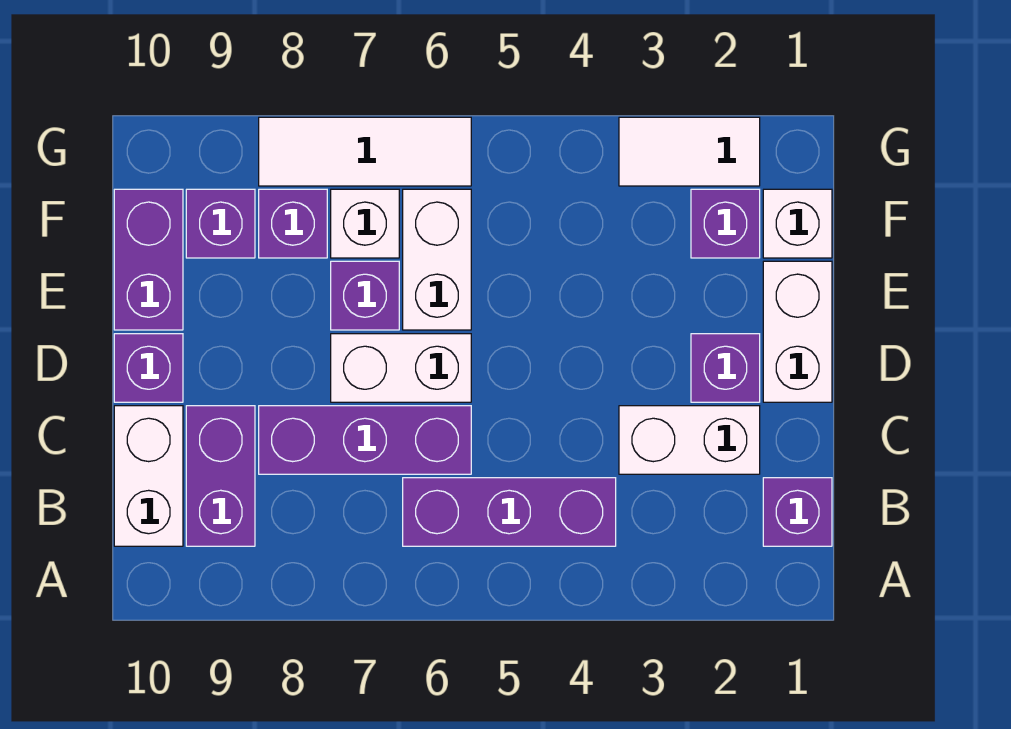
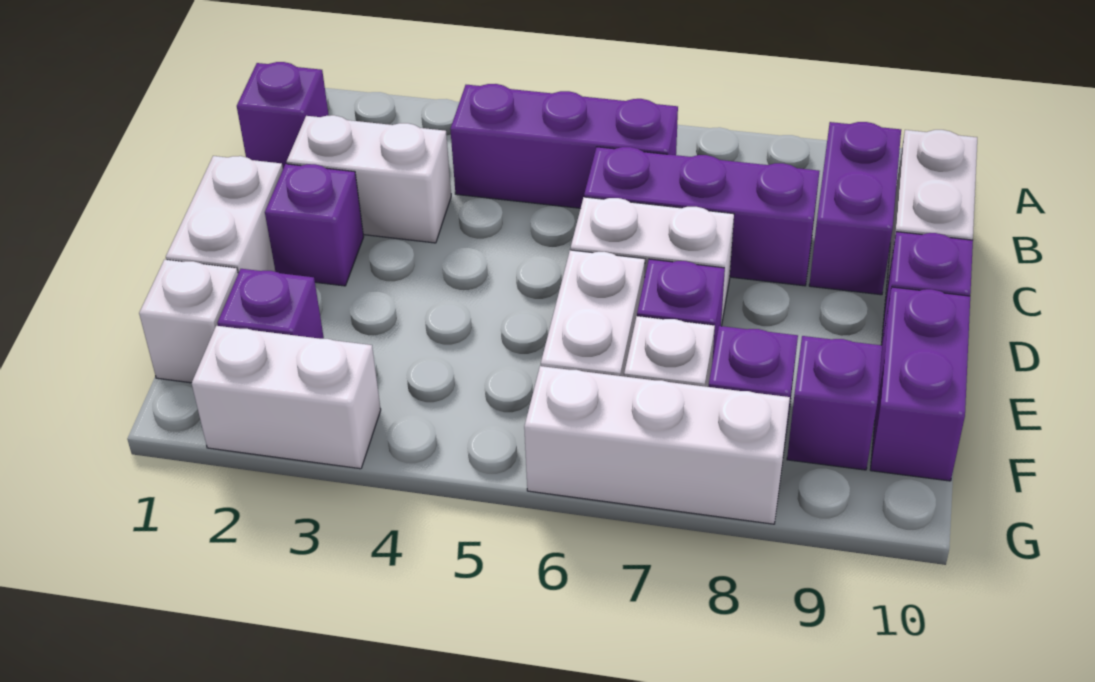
white tile G2:G3 level 1 -> white brick G2:G3 level 1
white tile G6:G8 level 1 -> white brick G6:G8 level 1

